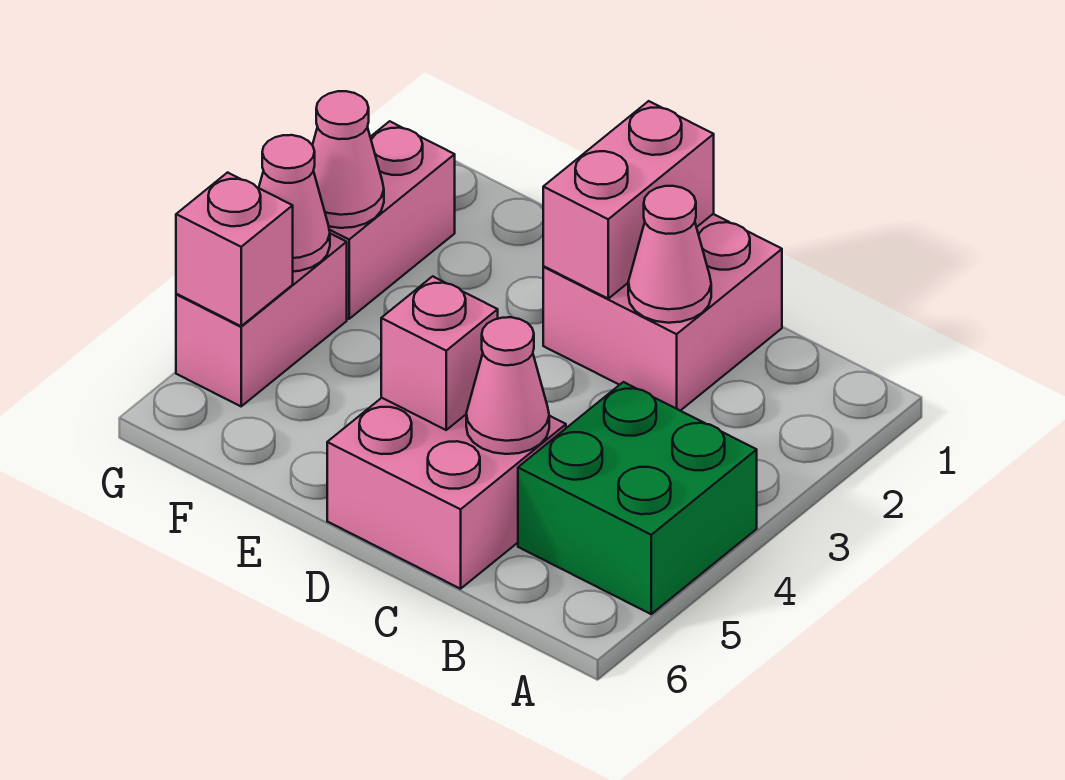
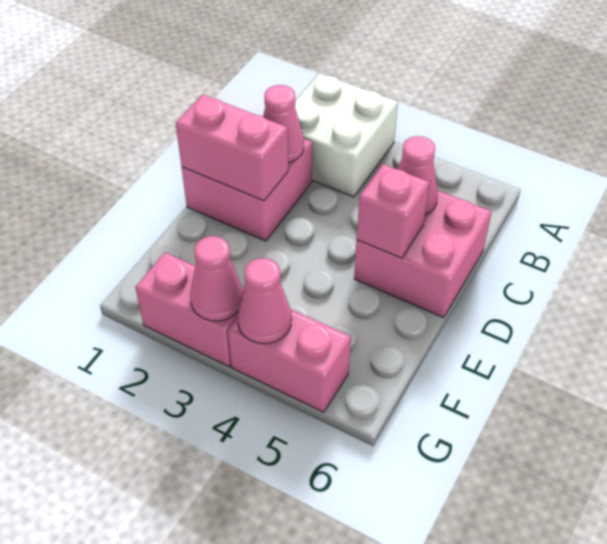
none -> white brick A2:B3 level 1
green brick A4:B5 level 1 -> none
pink brick G5 level 2 -> none

